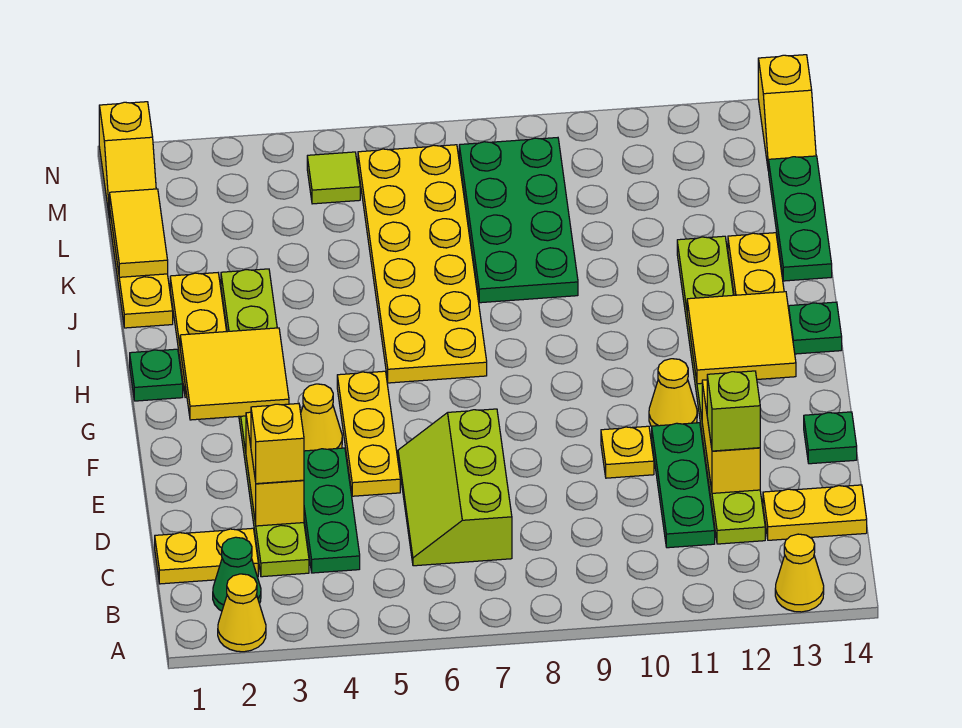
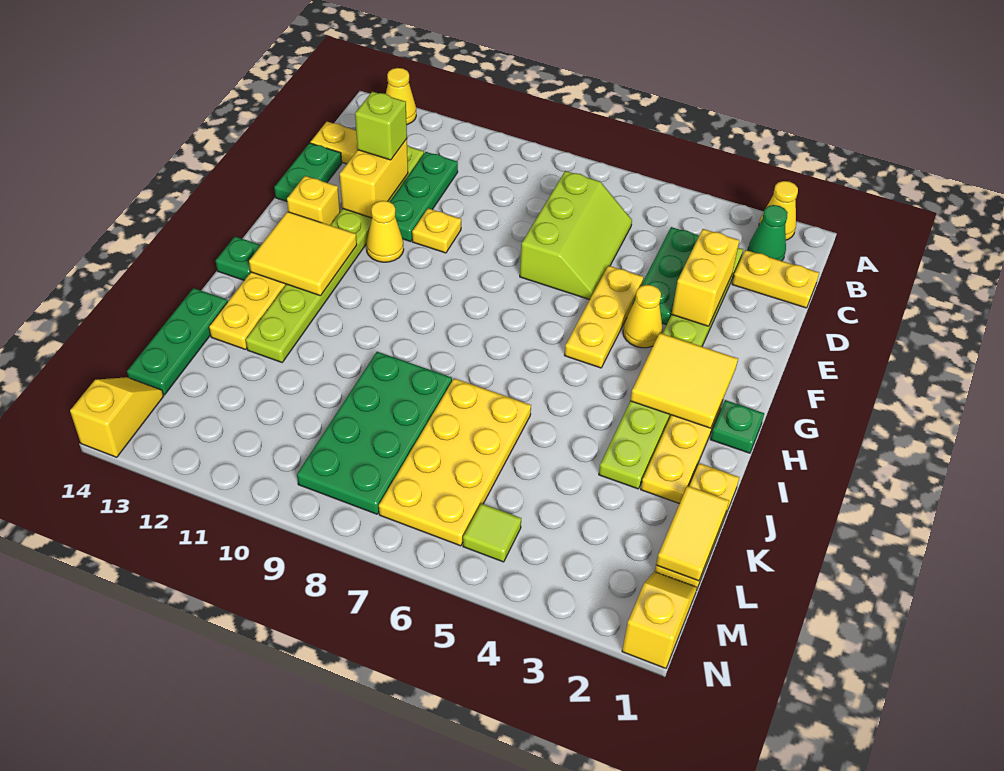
yellow brick D3 level 3 -> yellow brick F13 level 1
green plate E14 level 1 -> green plate D14:E14 level 1
yellow plate H6:M7 level 1 -> yellow plate J6:M7 level 1

